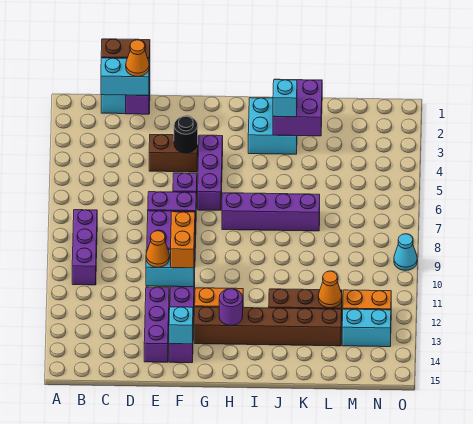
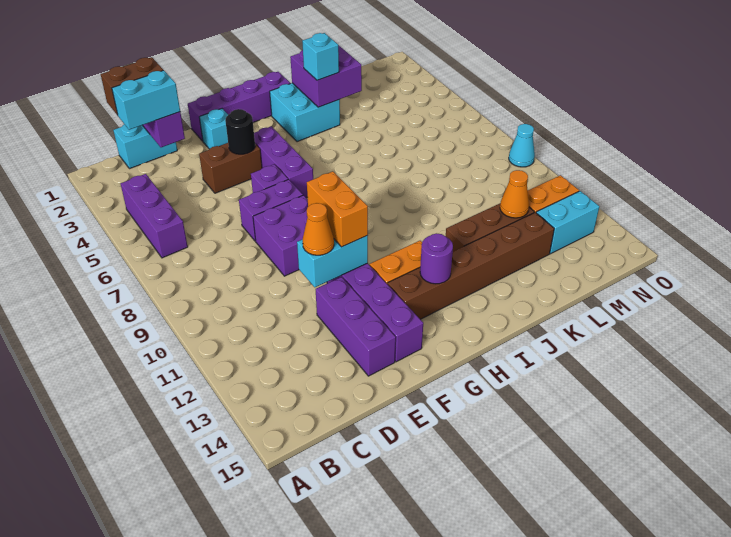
purple brick B8:B10 level 1 -> purple brick B4:B6 level 1
orange cone D2 level 4 -> none
cyan brick F14 level 2 -> cyan brick F2 level 1
purple brick H7:K7 level 1 -> purple brick F1:I1 level 1

